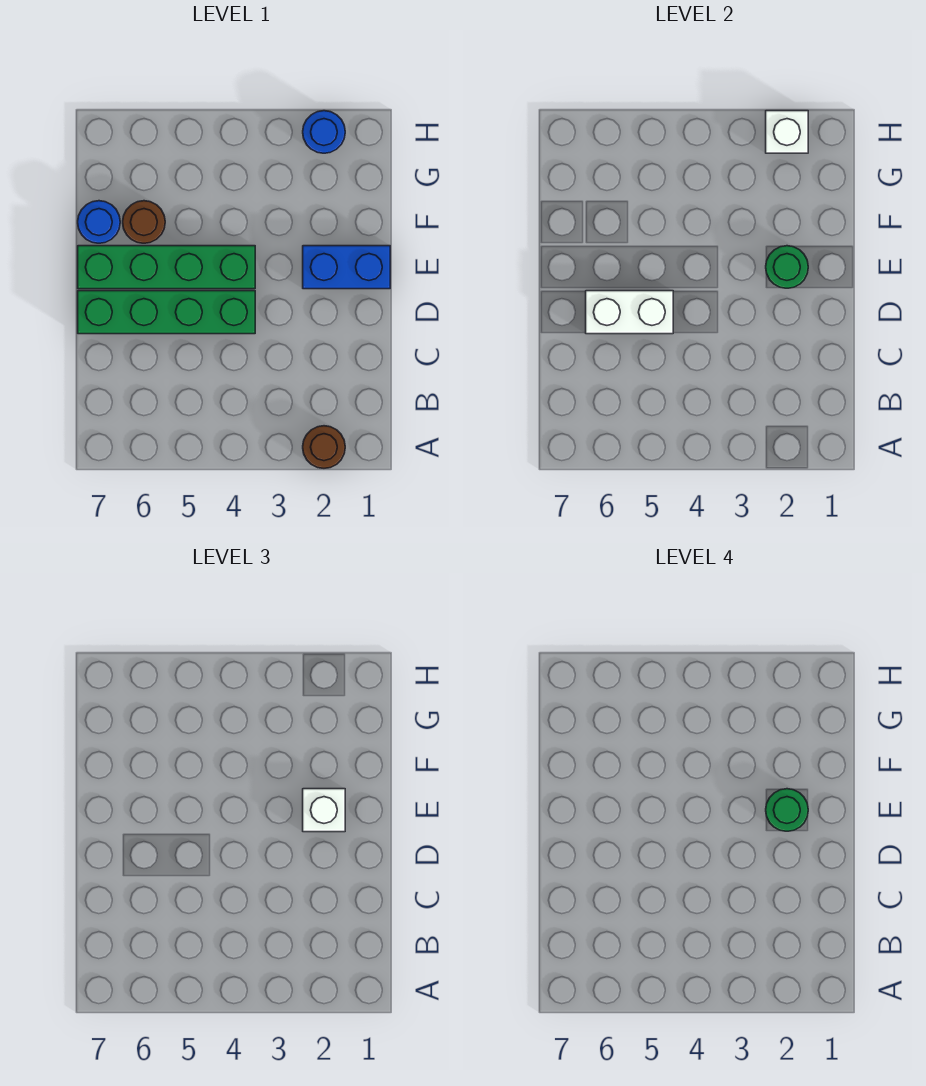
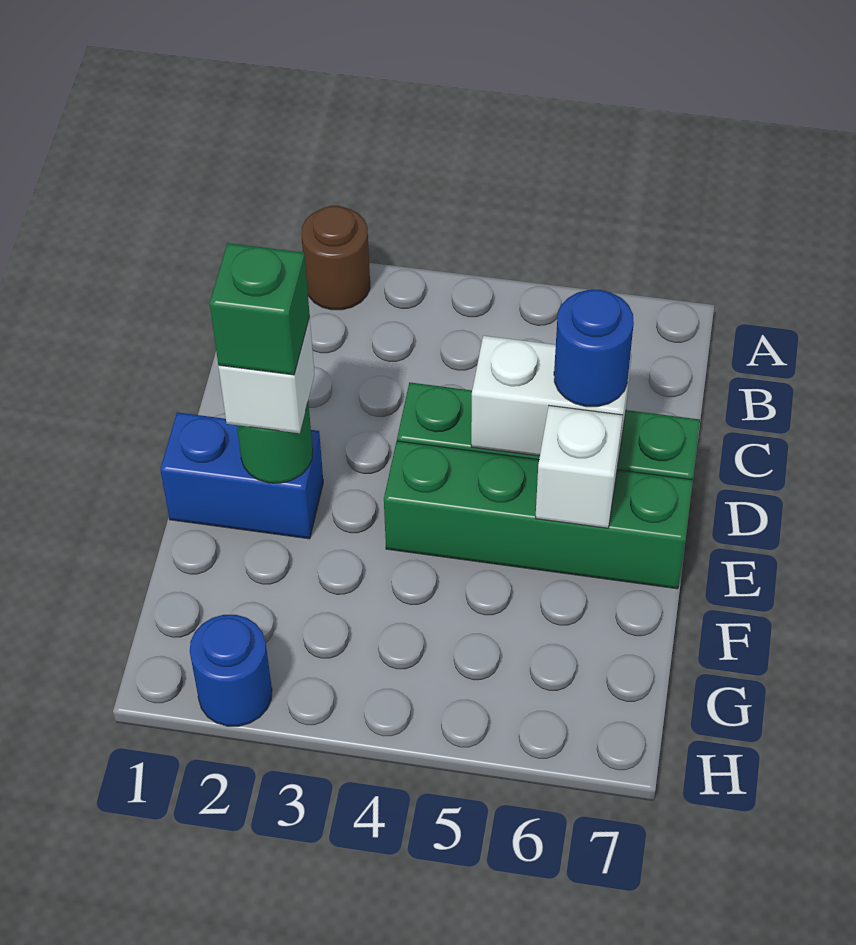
green round brick E2 level 4 -> green brick E2 level 4
brown round brick F6 level 1 -> none
blue round brick F7 level 1 -> blue round brick D6 level 3
white brick H2 level 2 -> white brick E6 level 2

